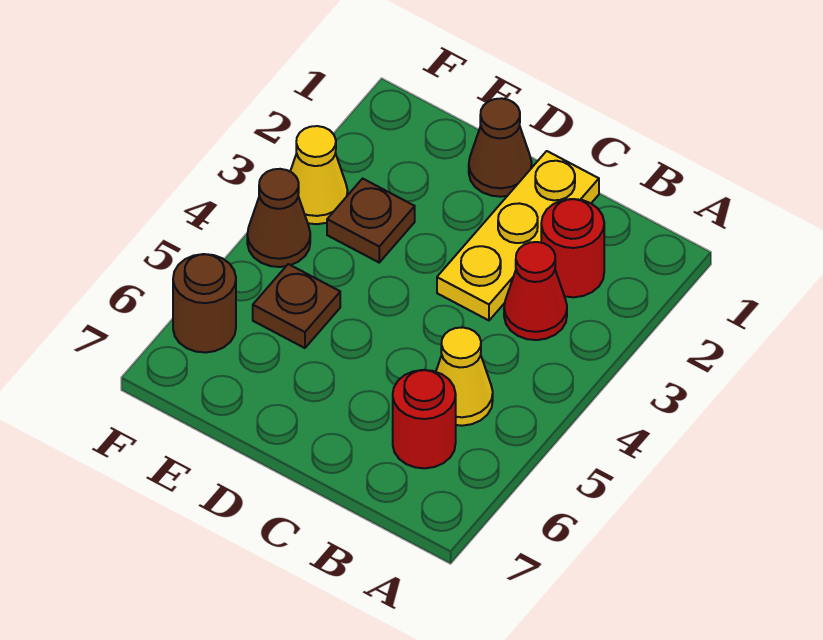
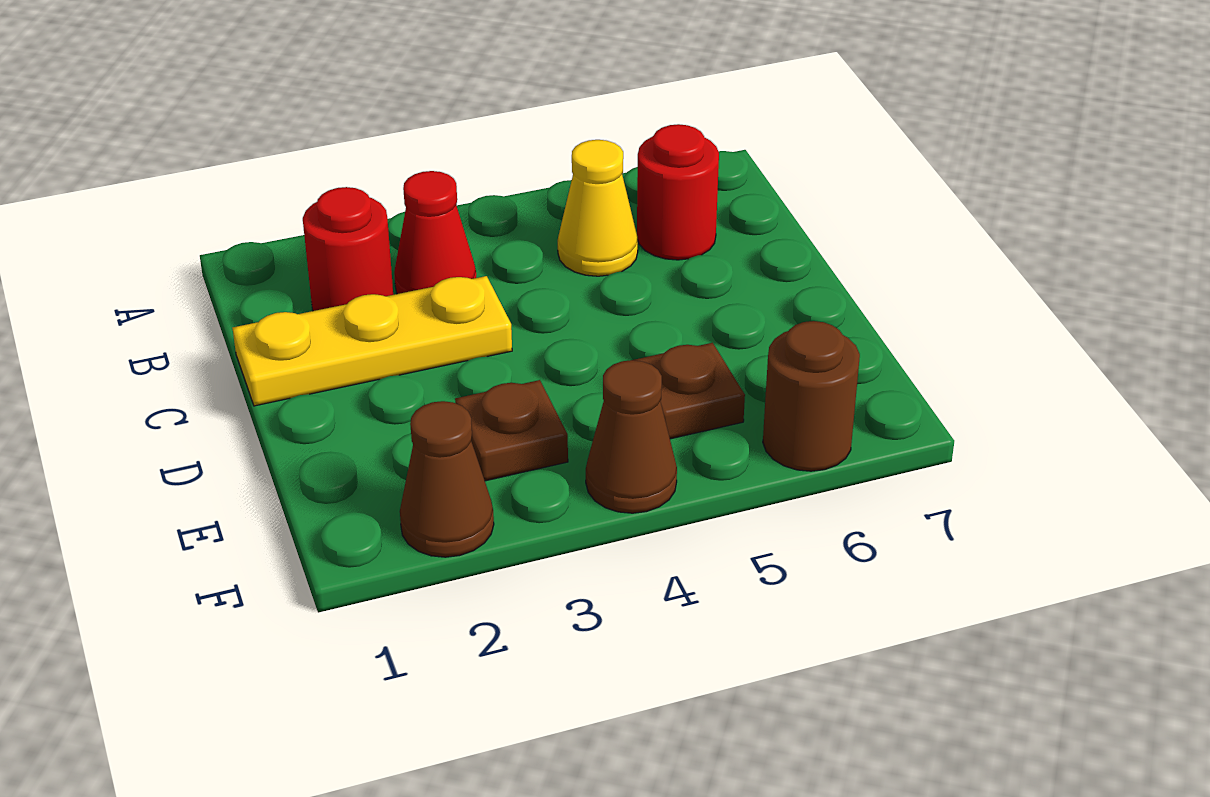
brown cone D1 level 1 -> brown cone F2 level 1
yellow cone F3 level 1 -> none

